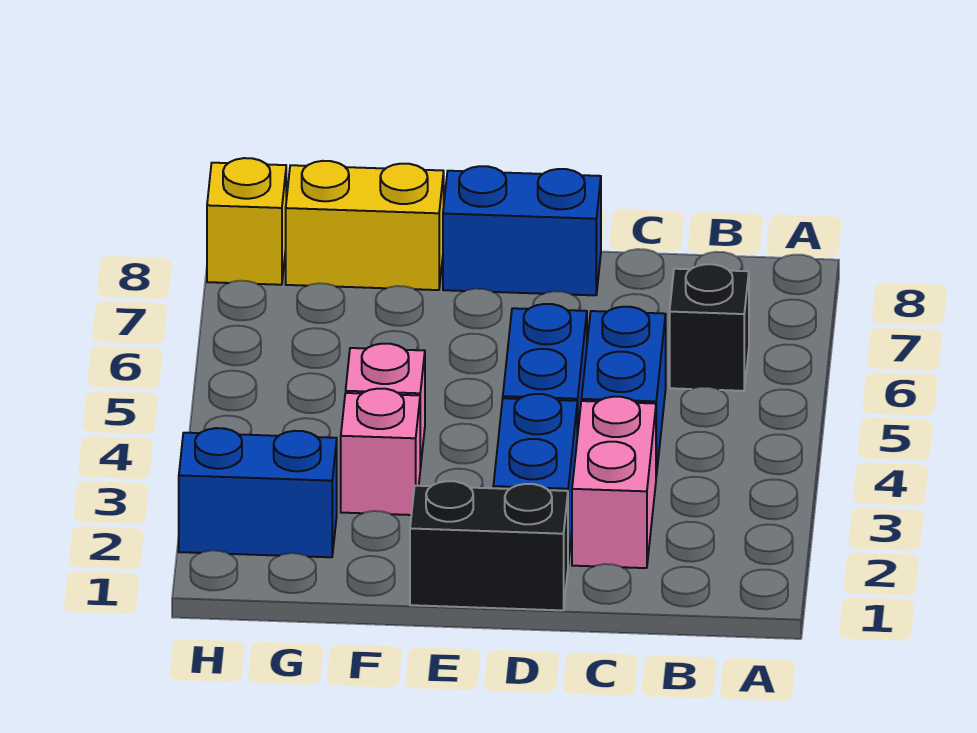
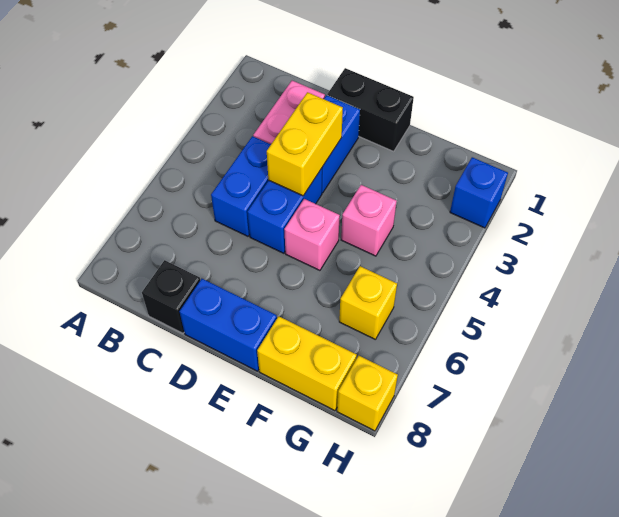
black brick B6 level 1 -> black brick C8 level 1
none -> yellow brick D3:D4 level 2
pink brick F3 level 1 -> pink brick E5 level 1
blue brick G2:H2 level 1 -> blue brick H2 level 1
none -> yellow brick G6 level 1

